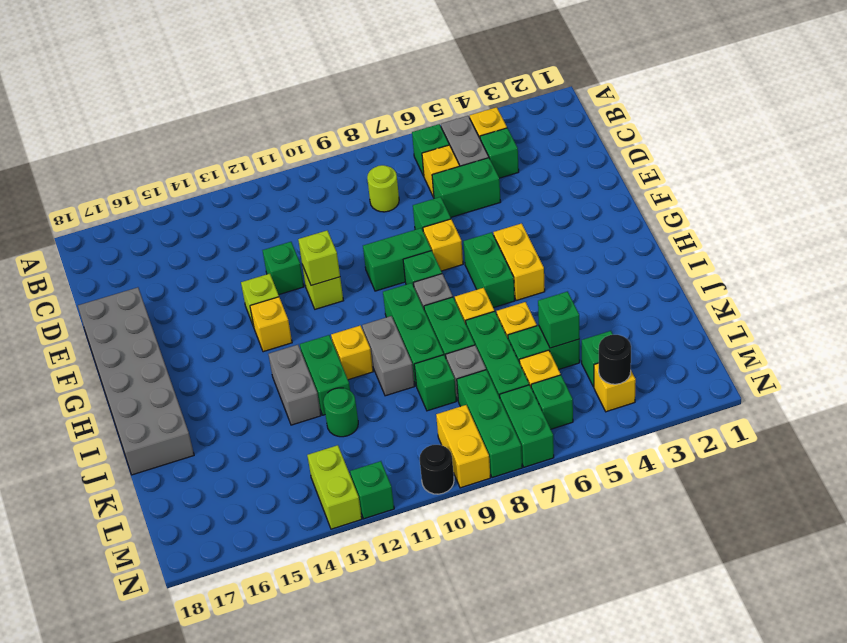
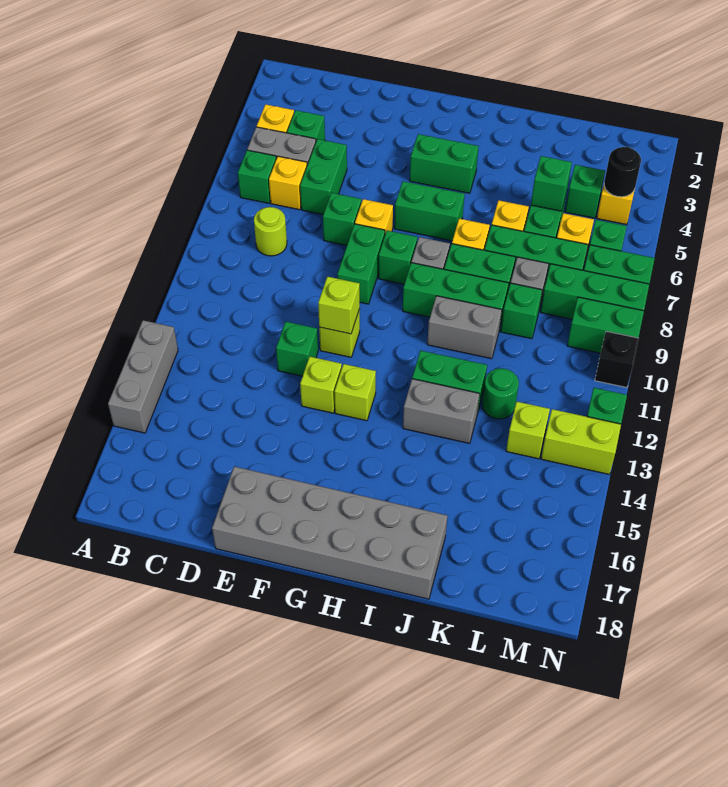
none -> grey brick A13:A15 level 1
none -> green brick G4:H4 level 1
yellow brick G5:H5 level 1 -> none
yellow brick G13 level 1 -> lime brick G13 level 1
yellow brick I11 level 1 -> none
none -> lime brick L13 level 1
yellow brick M9:N9 level 1 -> green brick M9:N9 level 1
black round brick N10 level 1 -> black brick N10 level 1

